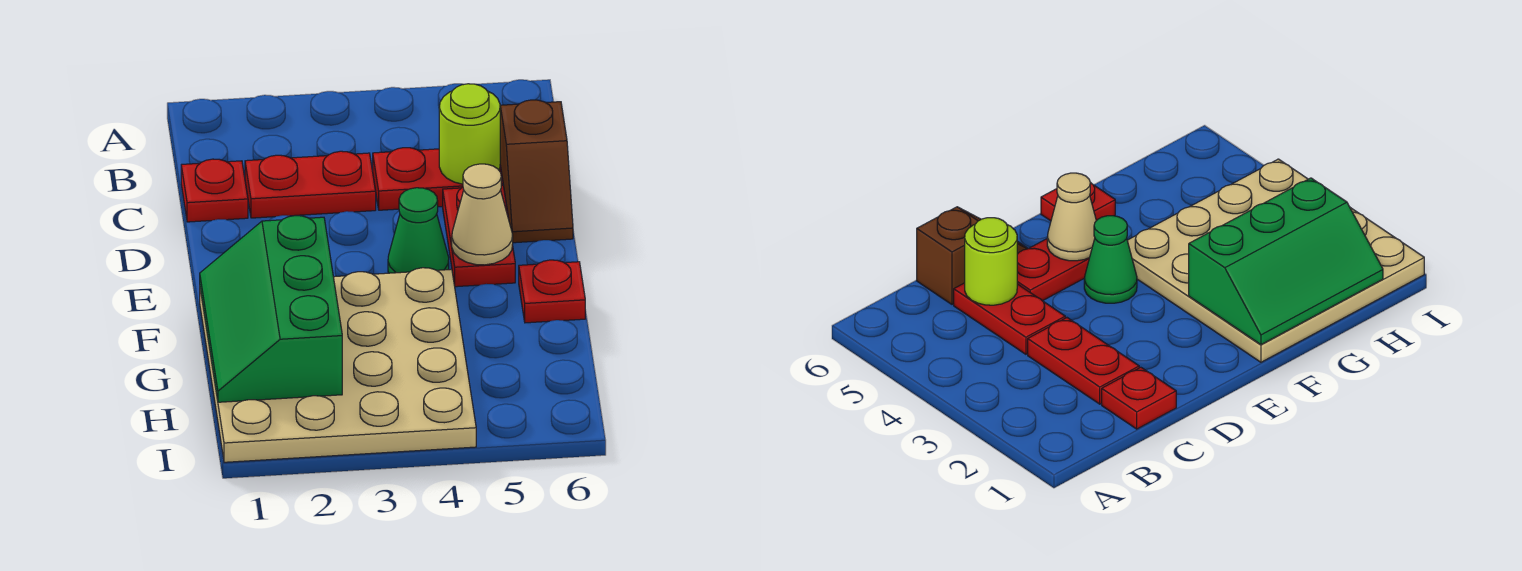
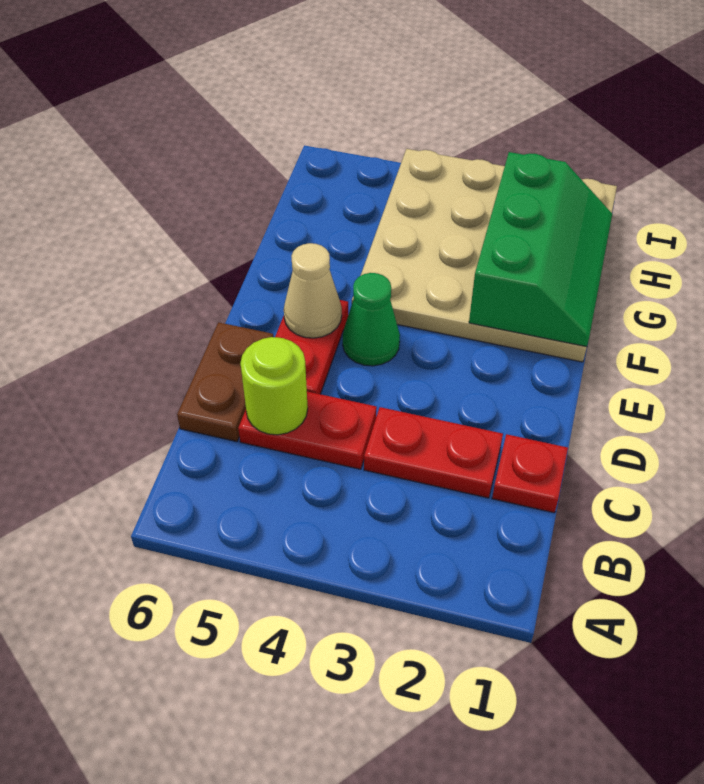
brown slope C6:D6 level 1 top C -> brown plate C6:D6 level 1
red plate F6 level 1 -> none

